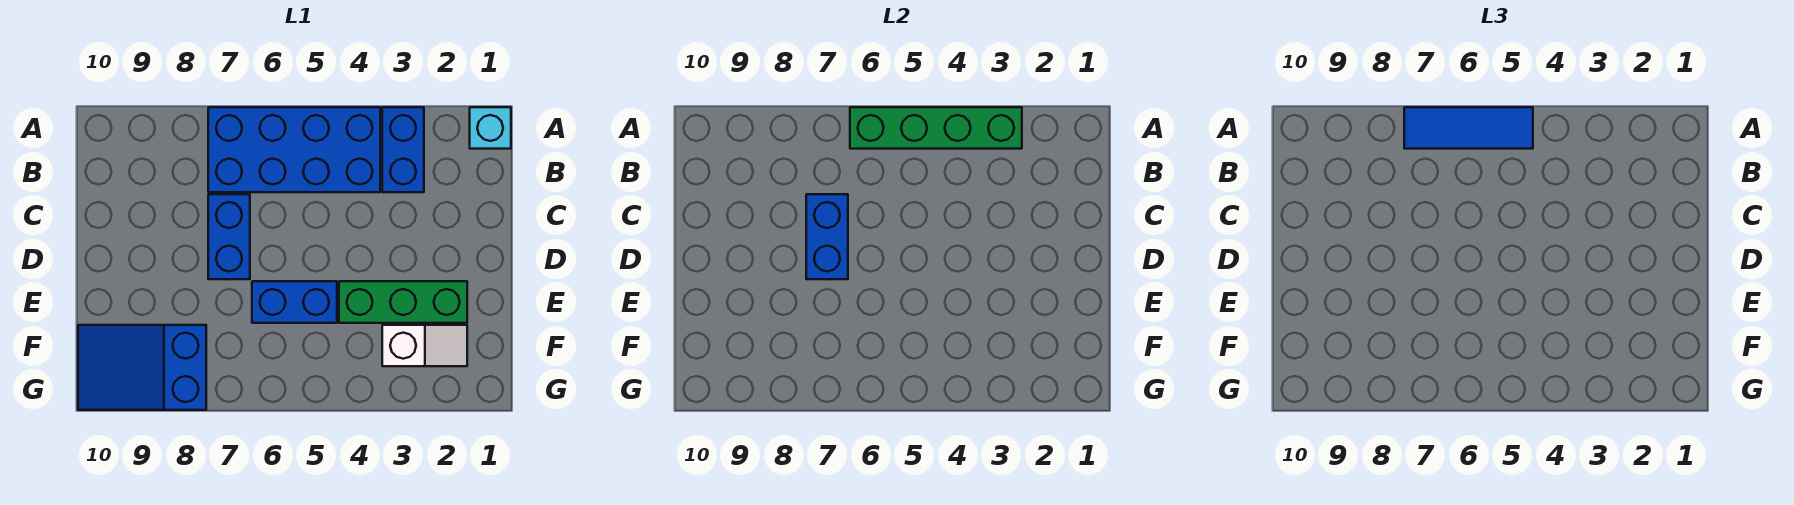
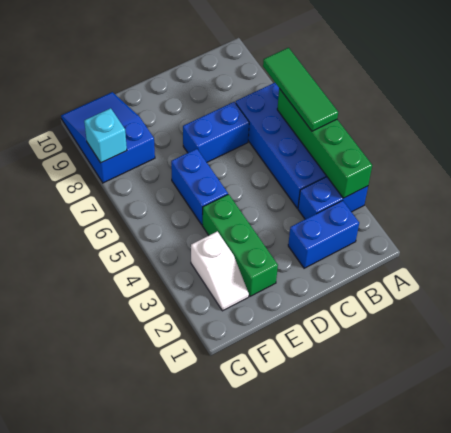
cyan brick A1 level 1 -> cyan brick G8 level 2
blue tile A5:A7 level 3 -> green tile A5:A7 level 3
blue brick C7:D7 level 2 -> blue brick B2:C2 level 1

